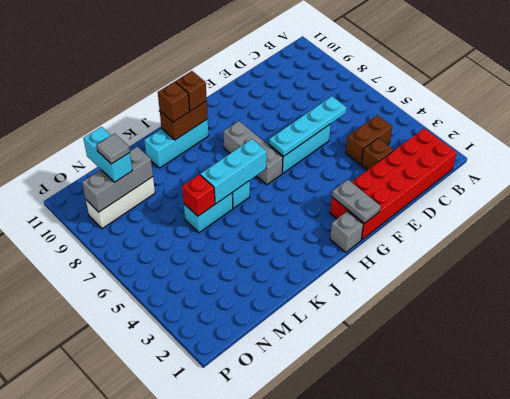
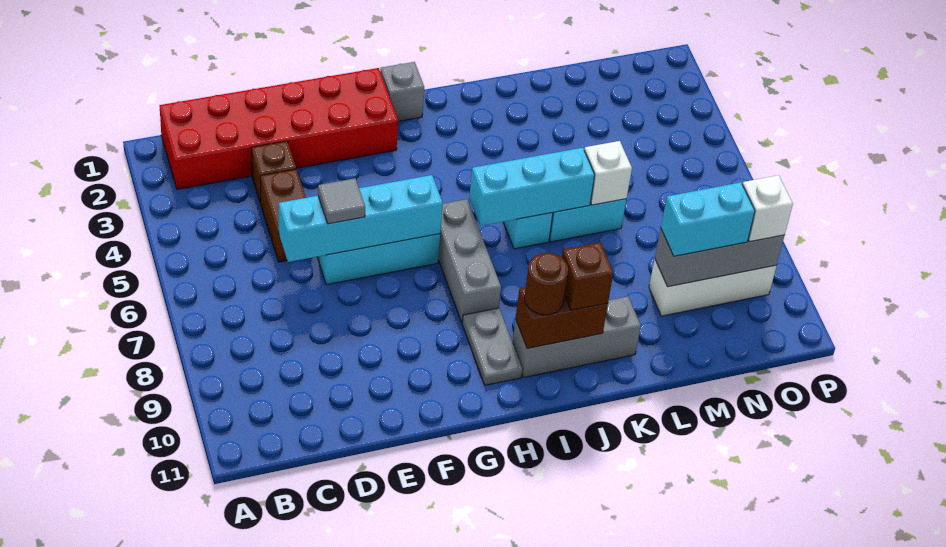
brown brick C4:D4 level 1 -> brown brick D4:D5 level 1
cyan plate D6:G6 level 2 -> cyan brick D6:G6 level 2
grey plate G1:G2 level 2 -> grey plate H9:H10 level 1
cyan brick I10:K10 level 1 -> grey brick I10:K10 level 1
brown brick I10 level 3 -> brown round brick I10 level 3
red brick L6 level 2 -> white brick L6 level 2
cyan brick N9:N10 level 3 -> cyan brick M9:N9 level 3
grey tile N9 level 4 -> grey tile E6 level 3
none -> white brick O9 level 3

